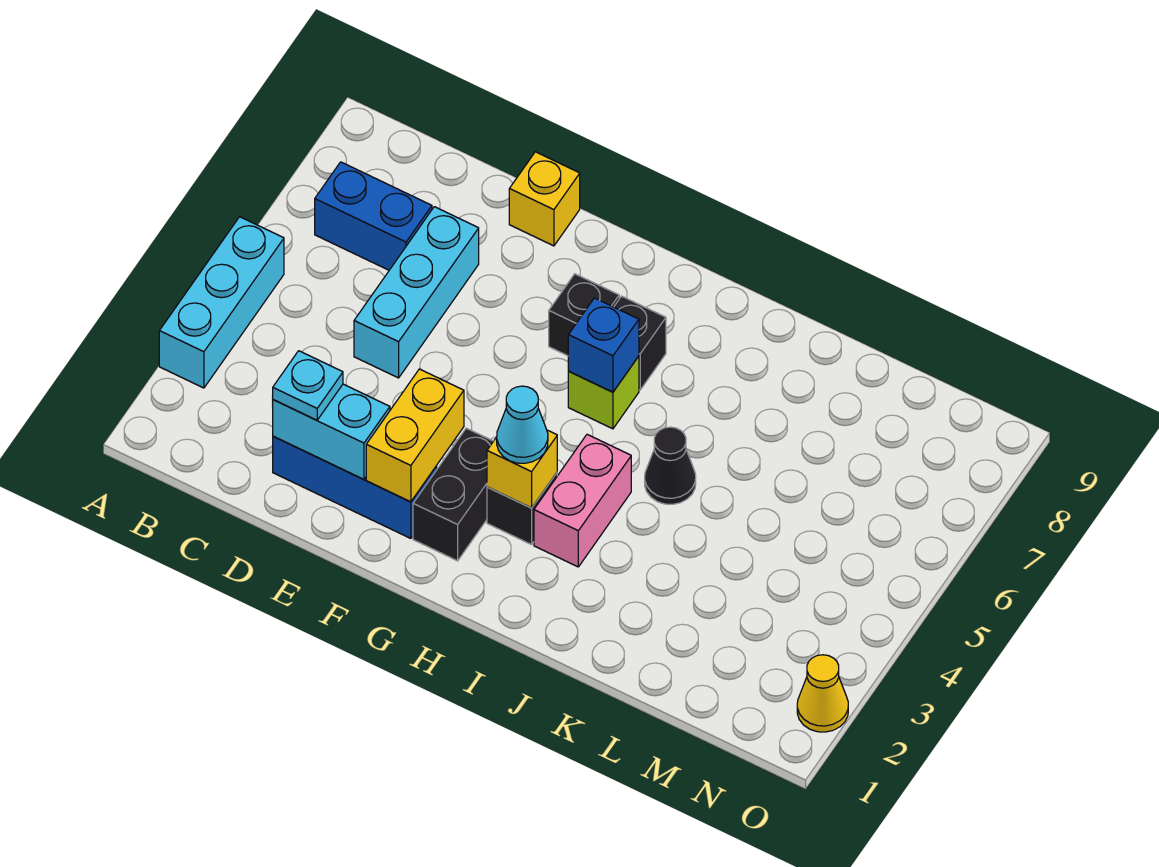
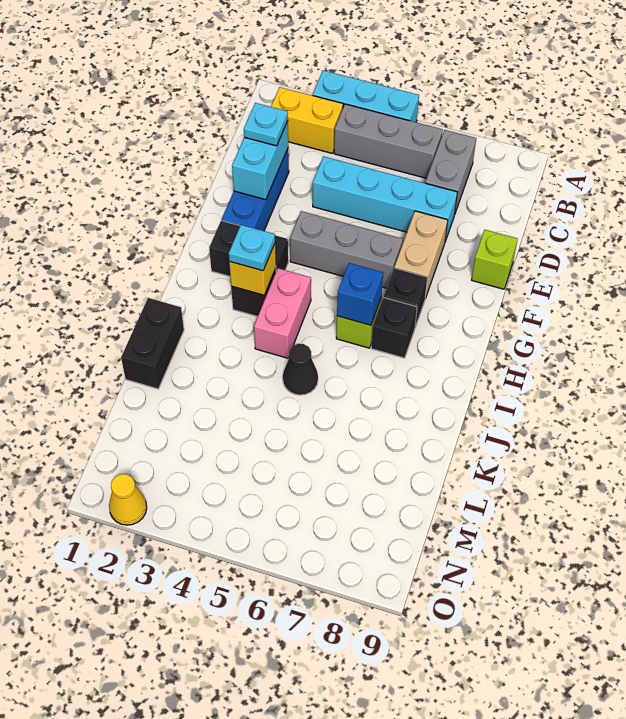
none -> grey brick B4:B6 level 1
blue brick B7:C7 level 1 -> grey brick B7:C7 level 1
cyan brick D5:D7 level 1 -> cyan brick D4:D7 level 1
none -> tan brick E7:F7 level 1
yellow brick E9 level 1 -> lime brick E9 level 1
yellow brick F2:F3 level 2 -> yellow brick B2:B3 level 1
none -> grey brick F4:F6 level 1
cyan cone H3 level 3 -> cyan plate H3 level 3
pink brick I3:I4 level 1 -> pink brick H4:I4 level 1
none -> black brick J1:K1 level 1

